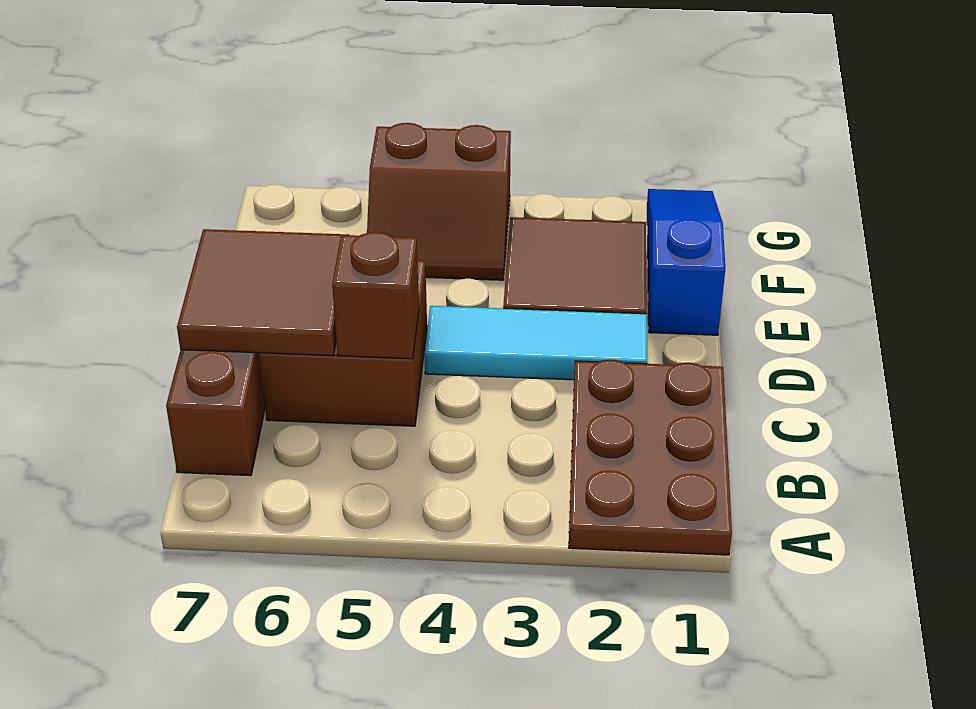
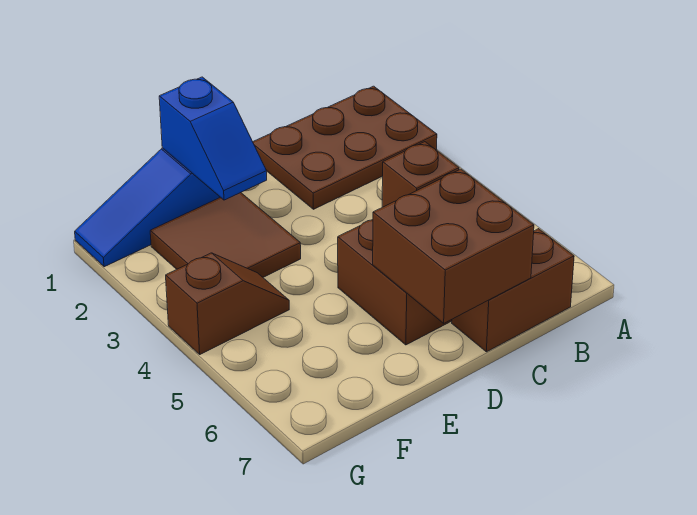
brown tile C6:D7 level 2 -> brown brick C6:D7 level 2
cyan tile D2:D4 level 1 -> none
none -> blue slope E1:E2 level 2 top 1
brown slope F4:G5 level 1 top G -> brown slope F4:G4 level 1 top G

